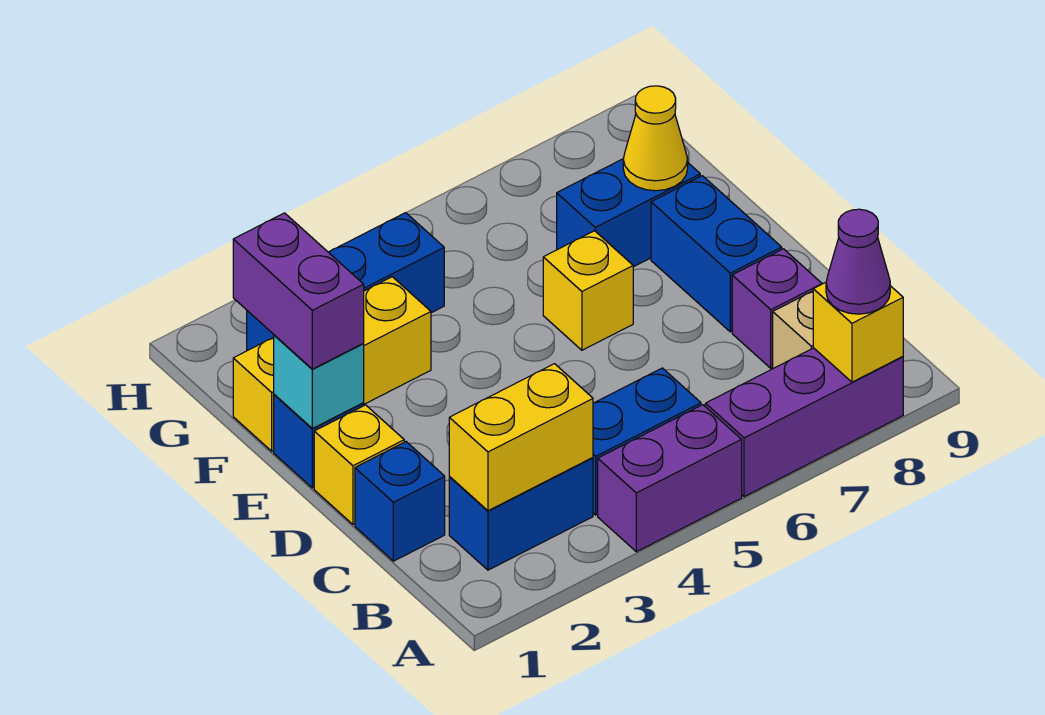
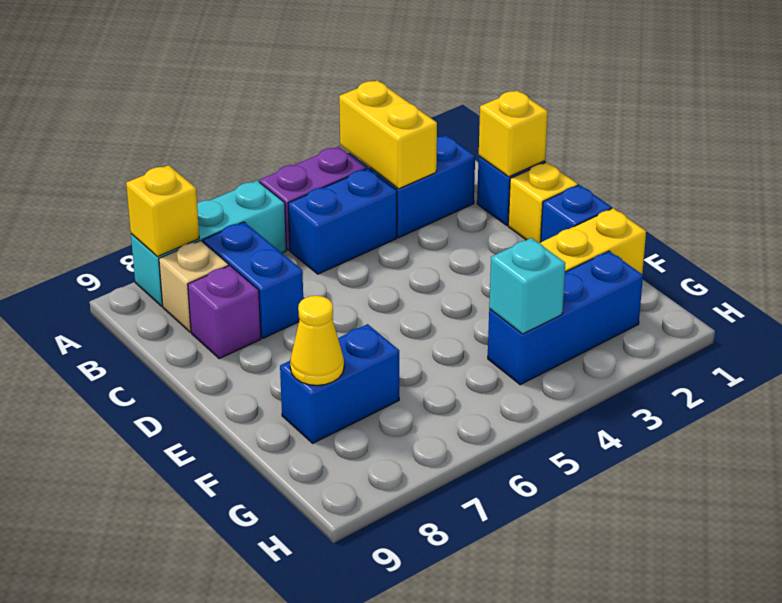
purple brick A6:A8 level 1 -> cyan brick A6:A8 level 1
purple cone A8 level 3 -> none
yellow brick B2:B3 level 2 -> yellow brick A3:B3 level 2
blue brick D8:E8 level 1 -> blue brick B7:C7 level 1
cyan brick E1 level 2 -> cyan brick G4 level 2
purple brick E1:F1 level 3 -> none
yellow brick E6 level 1 -> yellow brick C1 level 2

